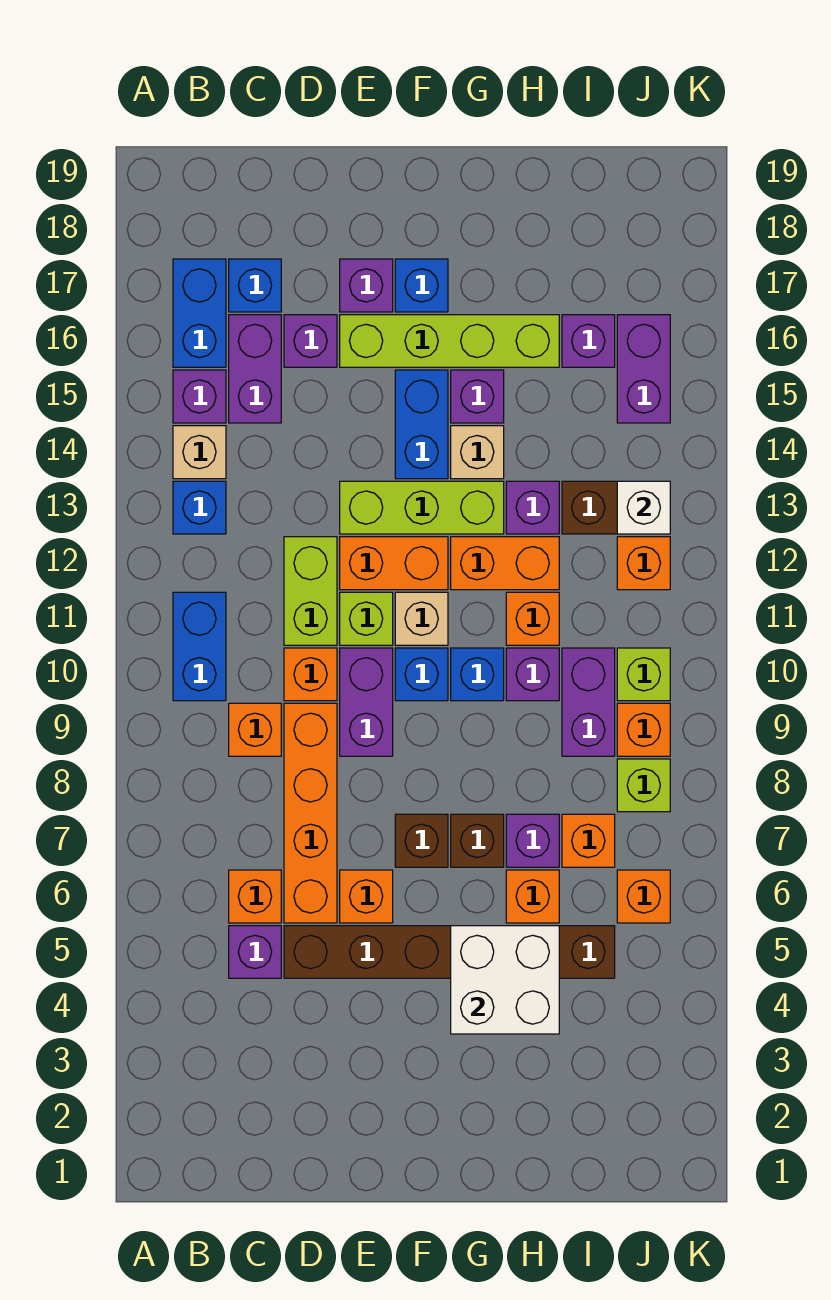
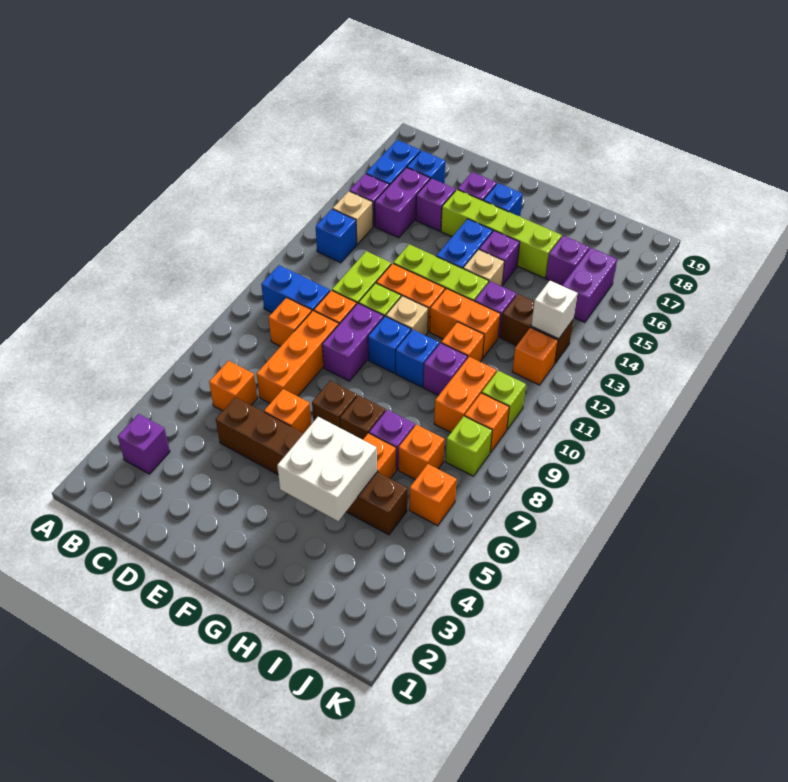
blue brick B10:B11 level 1 -> blue brick B10:C10 level 1
purple brick C5 level 1 -> purple brick B3 level 1
orange brick D6:D9 level 1 -> orange brick D7:D9 level 1
purple brick I9:I10 level 1 -> orange brick I9:I10 level 1

